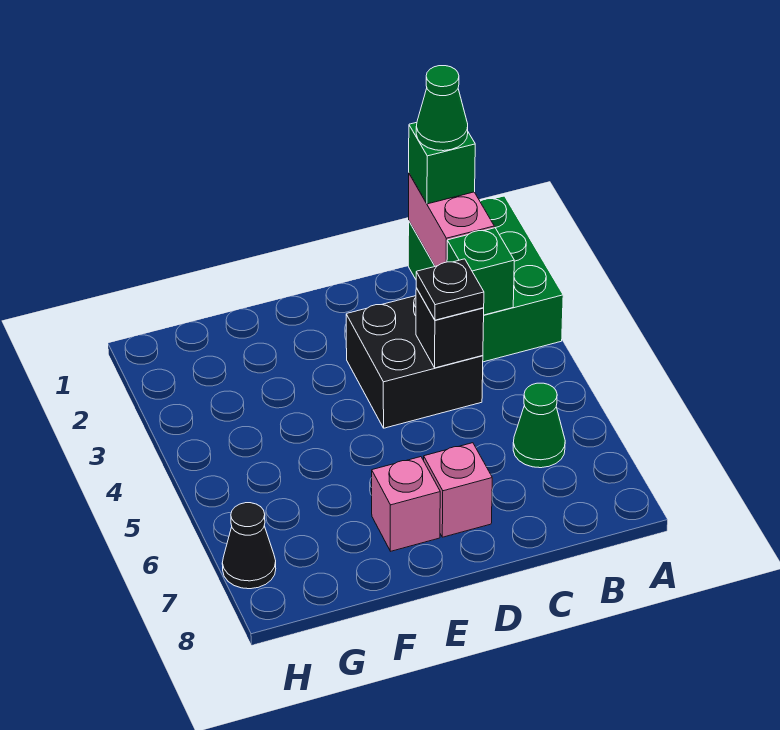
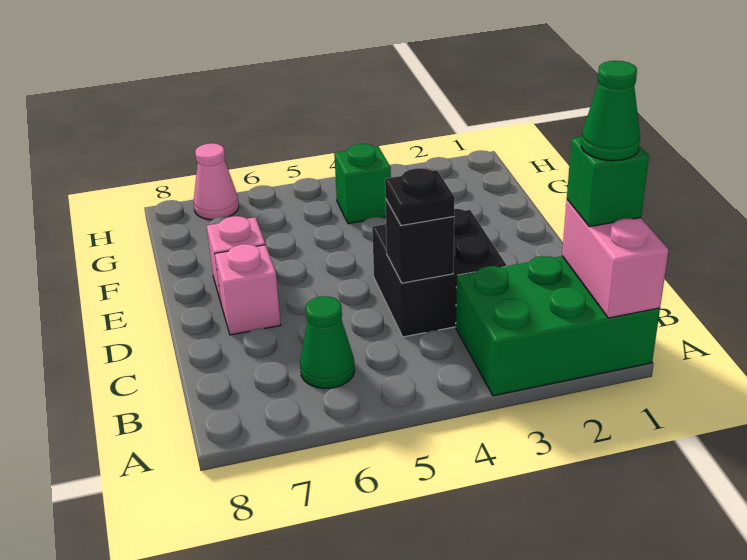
pink brick B1:B2 level 2 -> pink brick A1:B1 level 2
green brick B3 level 2 -> green brick G4 level 1
black cone H7 level 1 -> pink cone H7 level 1

